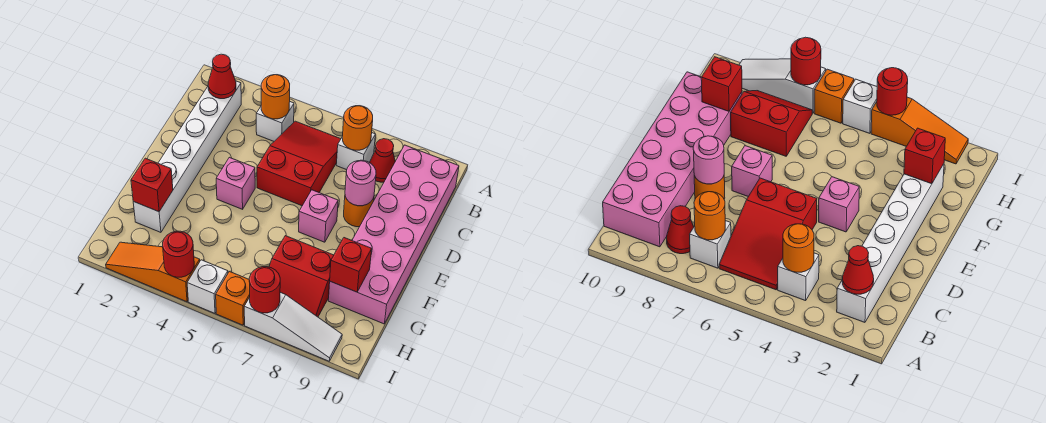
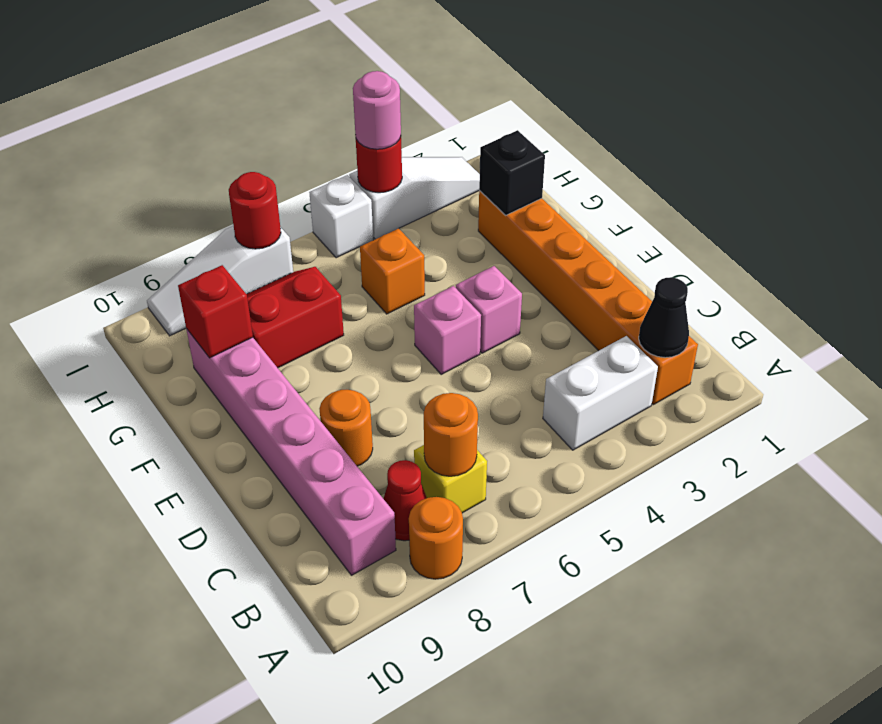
white brick B2:G2 level 1 -> orange brick B2:G2 level 1
red cone B2 level 2 -> black cone B2 level 2
white brick B4 level 1 -> white brick B3:B4 level 1
orange round brick B4 level 2 -> orange round brick A8 level 1
red slope B5:D6 level 1 top D -> none
white brick B7 level 1 -> yellow brick B7 level 1
pink brick B9:G10 level 1 -> pink brick B9:G9 level 1
pink round brick D8 level 2 -> pink round brick I4 level 3
pink brick E7 level 1 -> pink brick E5 level 1
red brick G2 level 2 -> black brick G2 level 2
orange slope I2:I4 level 1 top 4 -> white slope I2:I4 level 1 top 4
orange brick I6 level 1 -> orange brick G5 level 1

